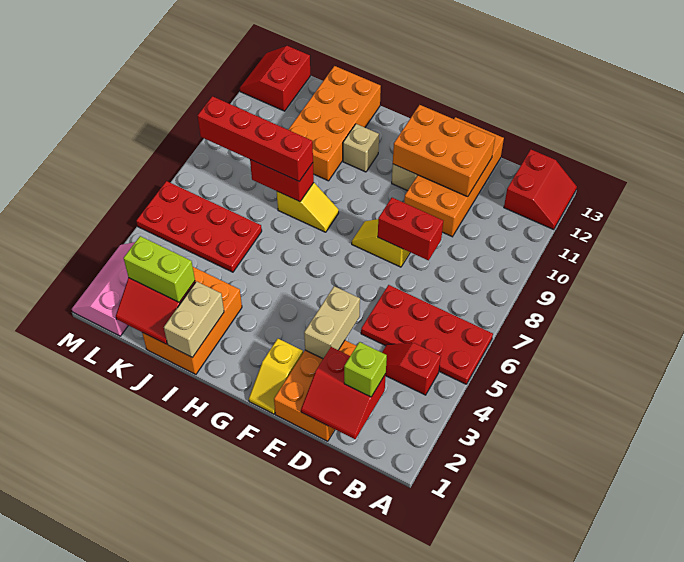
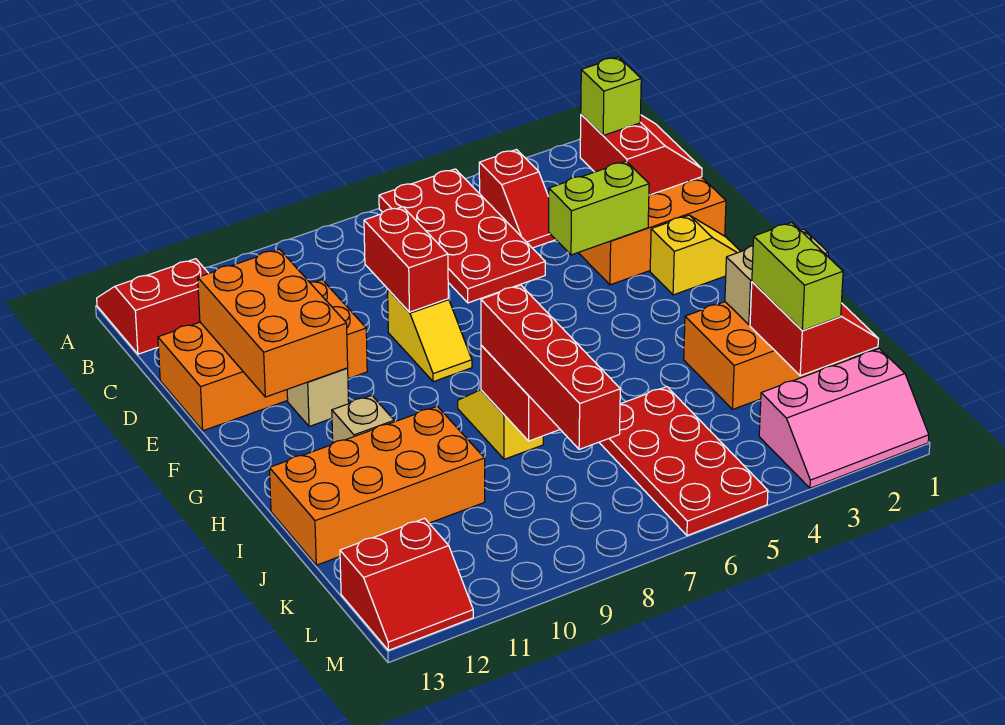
tan brick E3:E4 level 2 -> lime brick E3:E4 level 2

